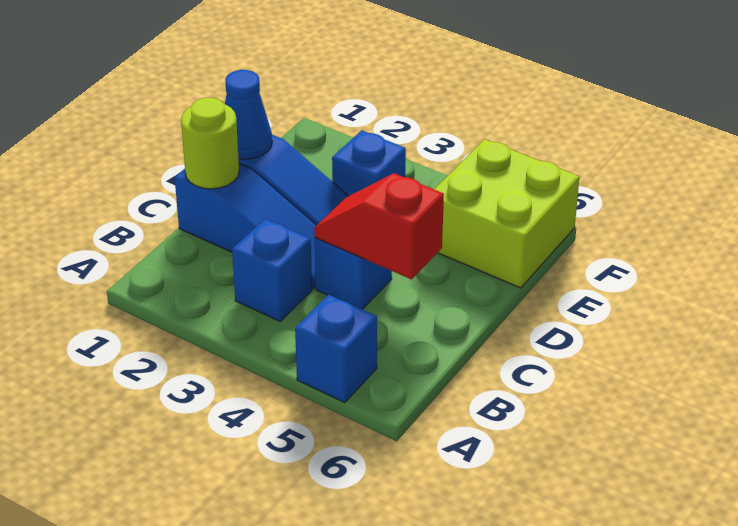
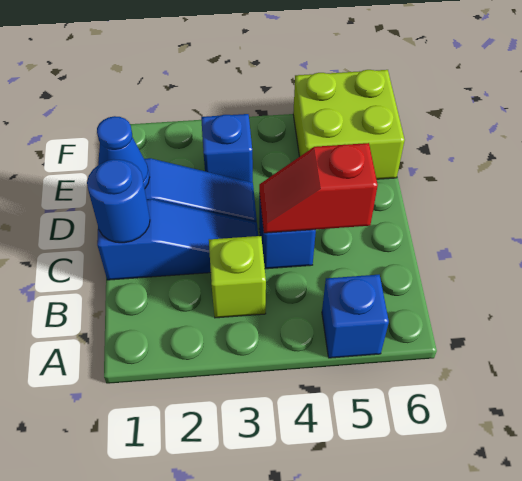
blue brick B3 level 1 -> lime brick B3 level 1
lime round brick C1 level 2 -> blue round brick C1 level 2

